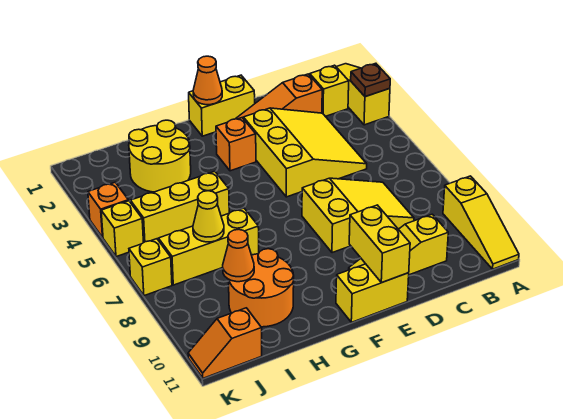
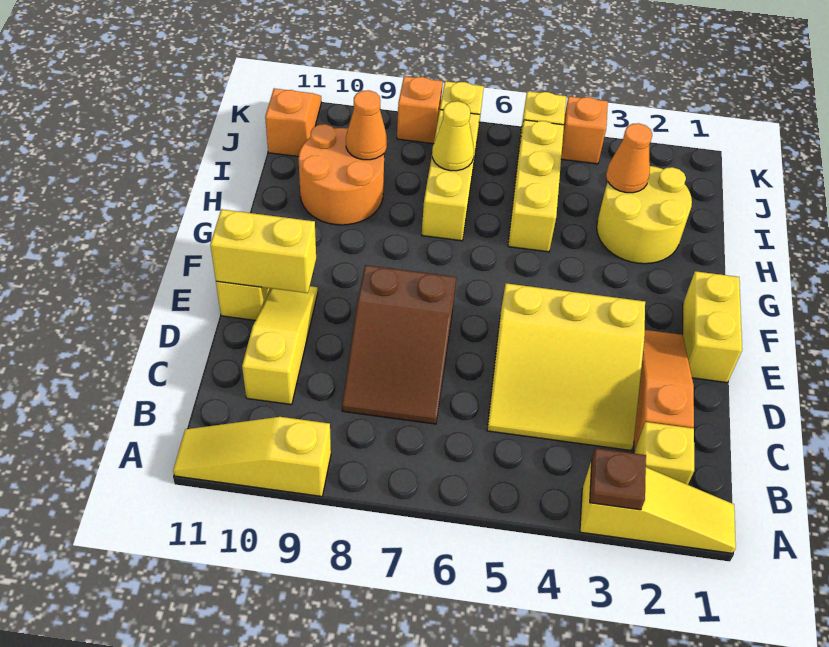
yellow slope C7:E8 level 1 top E -> brown slope C7:E8 level 1 top E
orange cone F1 level 2 -> orange cone I3 level 2
orange brick F3 level 1 -> orange brick K8 level 1

